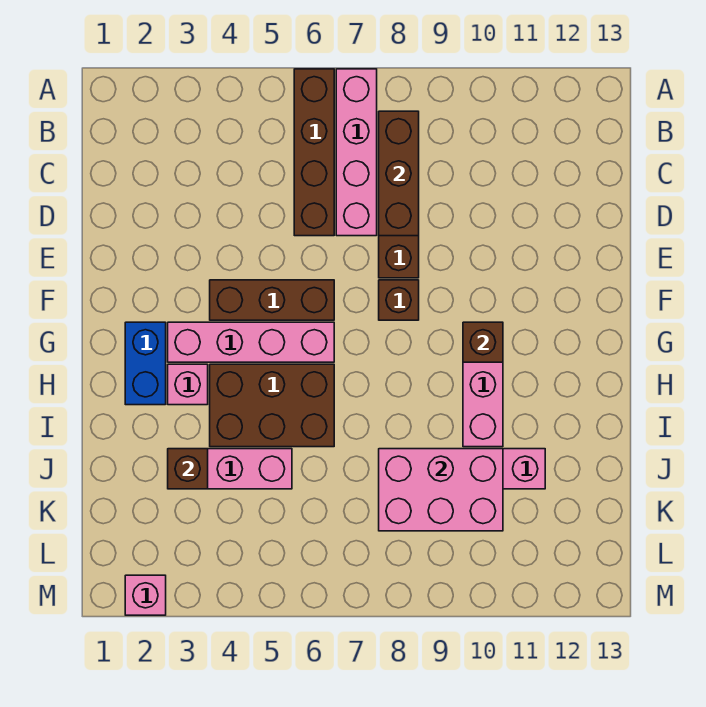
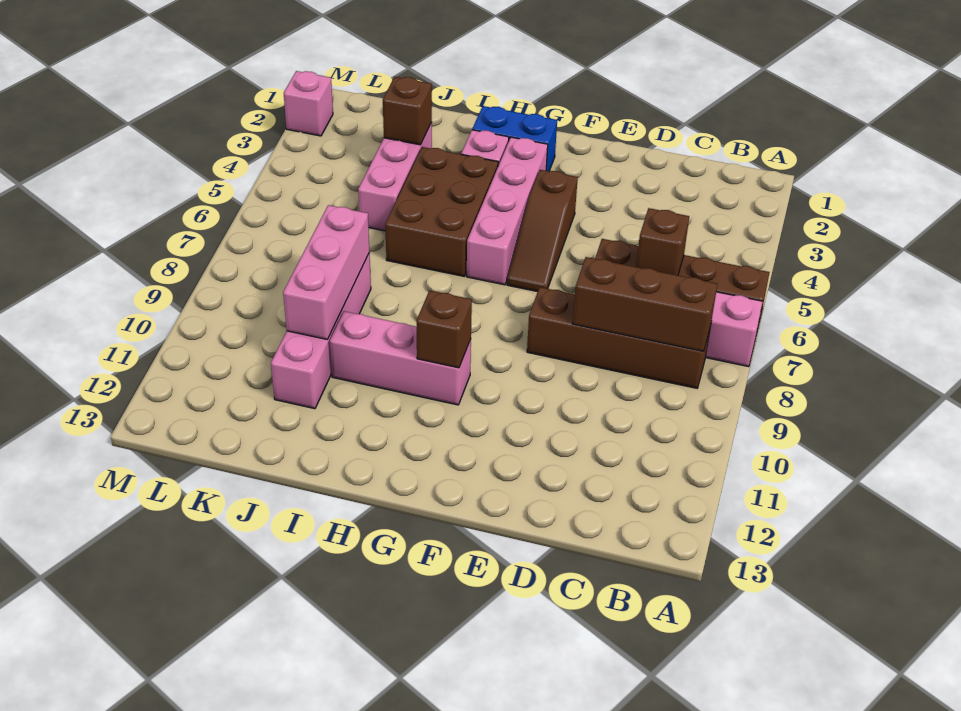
brown brick F4:F6 level 1 -> brown slope F4:F6 level 1 top 4
brown brick F8 level 1 -> brown brick C6 level 2
pink brick J8:K10 level 2 -> pink brick J8:J10 level 2

